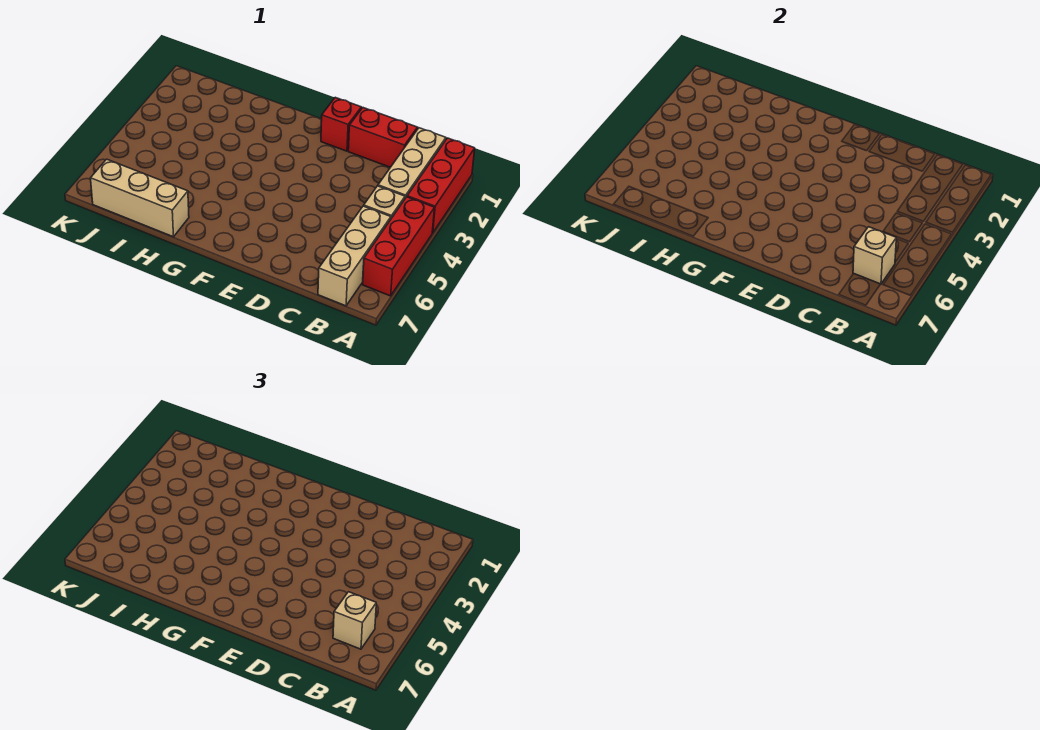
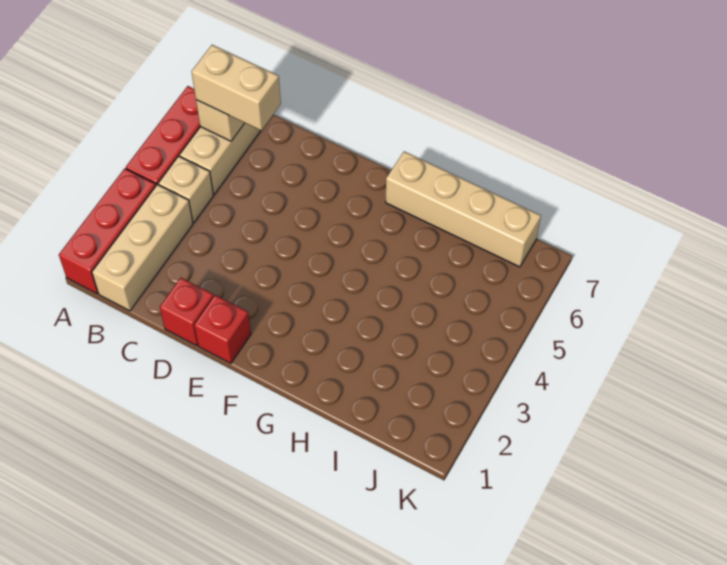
tan brick B6 level 3 -> tan brick B6:C6 level 3
red brick C1:D1 level 1 -> red brick D1 level 1
tan brick H7:J7 level 1 -> tan brick G7:J7 level 1

